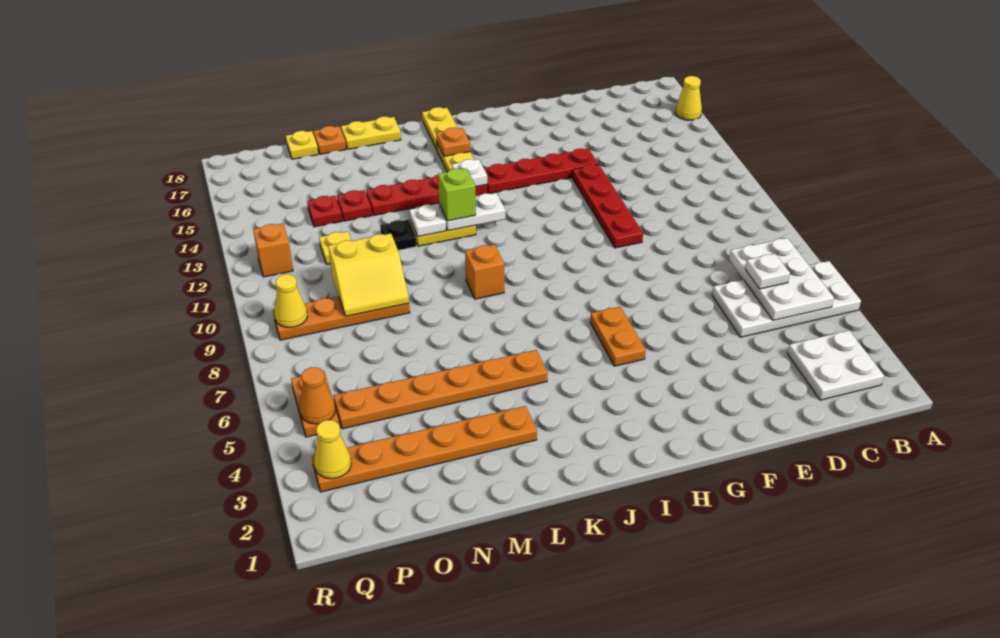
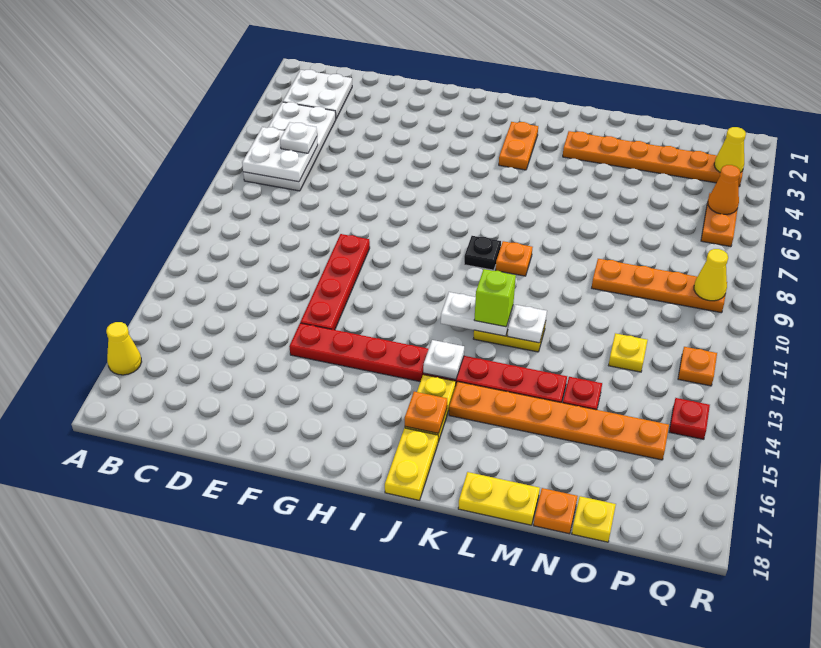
white plate A5:D6 level 1 -> white plate B4:C7 level 1
white plate B5:C7 level 2 -> white plate B6:C7 level 2
orange plate H5:H6 level 1 -> orange plate J3:J4 level 1
orange plate K5:P5 level 1 -> orange plate K15:P15 level 1
orange brick K9 level 1 -> orange plate K9 level 1
black plate M12 level 1 -> black plate J9 level 1
yellow slope N9:O10 level 2 top 10 -> none
red plate O14 level 1 -> red plate Q14 level 1
orange brick Q12 level 1 -> orange plate Q12 level 1

